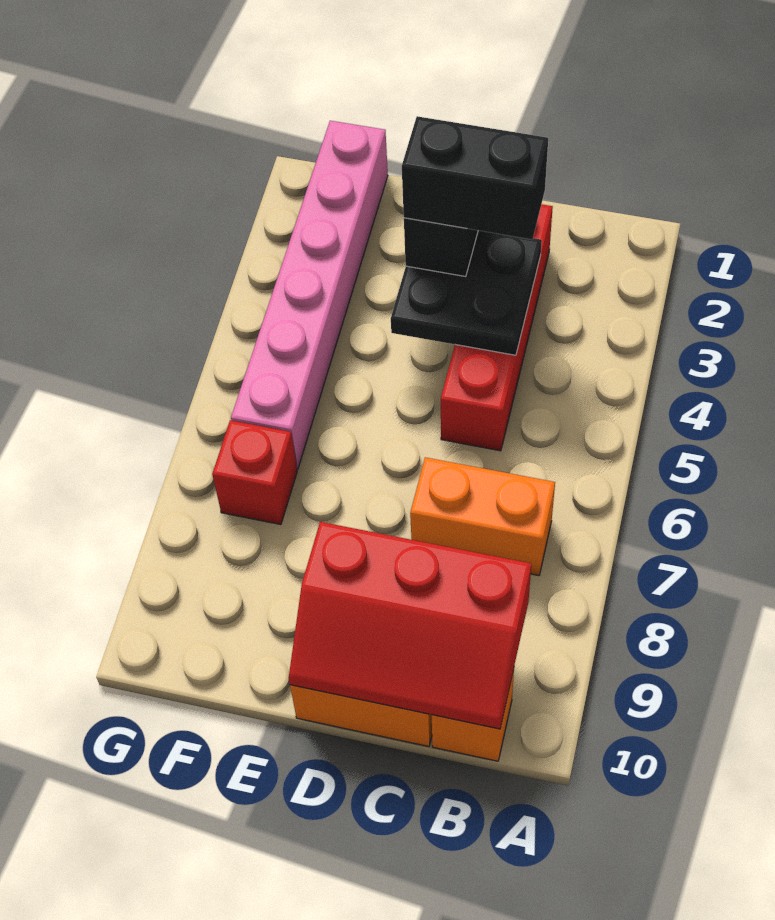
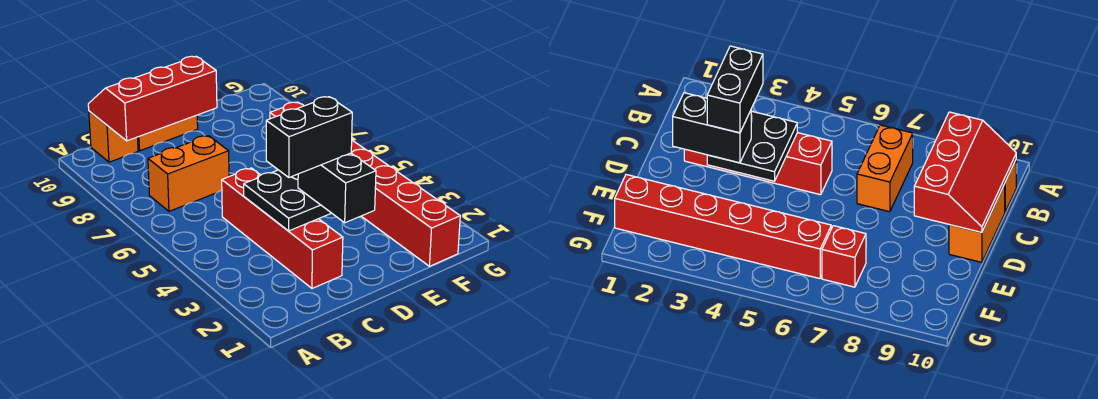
pink brick F1:F6 level 1 -> red brick F1:F6 level 1

